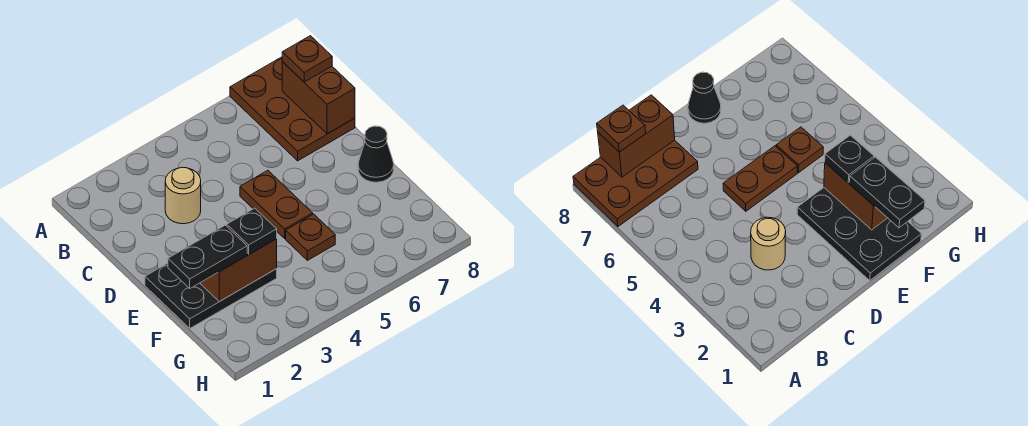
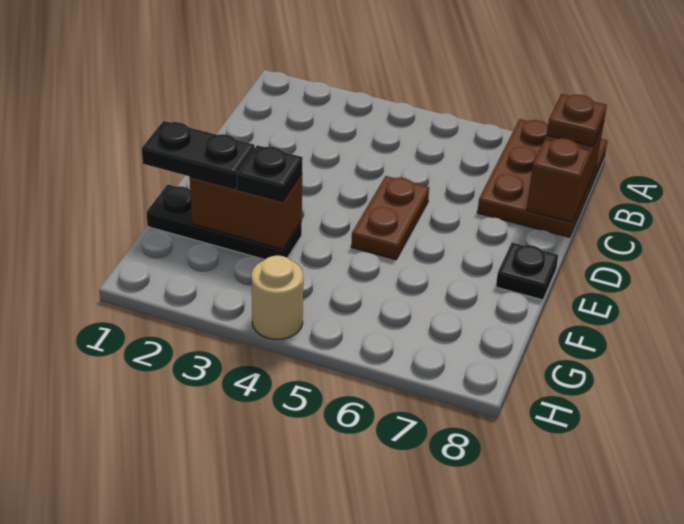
tan round brick C3 level 1 -> tan round brick H4 level 1
black plate E1:F3 level 1 -> black plate F1:F3 level 1
black cone E8 level 1 -> black plate E8 level 1
brown plate F5 level 1 -> none

